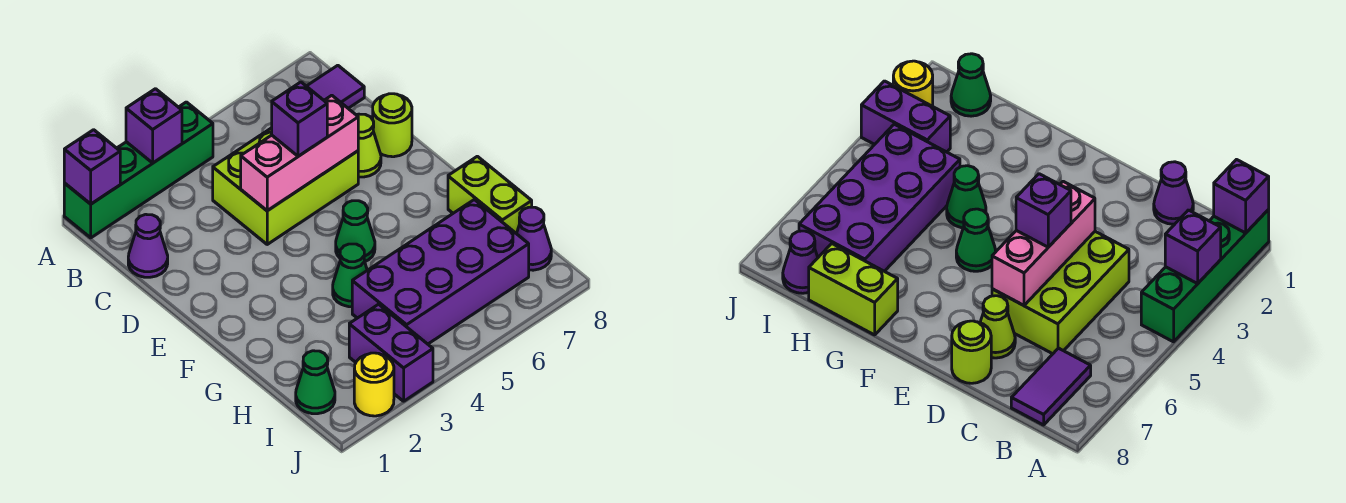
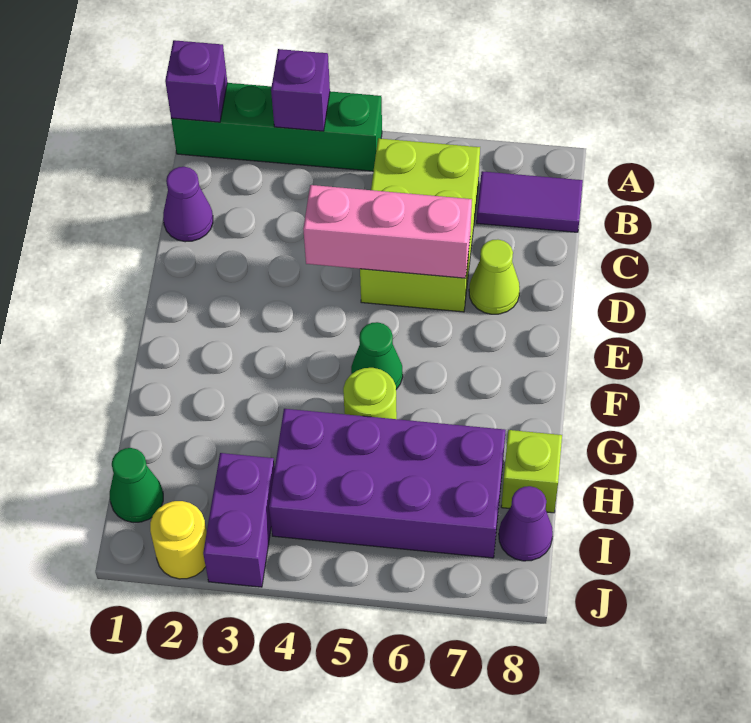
lime brick C4:D6 level 1 -> lime brick B5:D6 level 1
purple brick D5 level 3 -> none
lime round brick D8 level 1 -> lime round brick G5 level 1
green cone G4 level 1 -> none
lime brick G8:H8 level 1 -> lime brick H8 level 1

